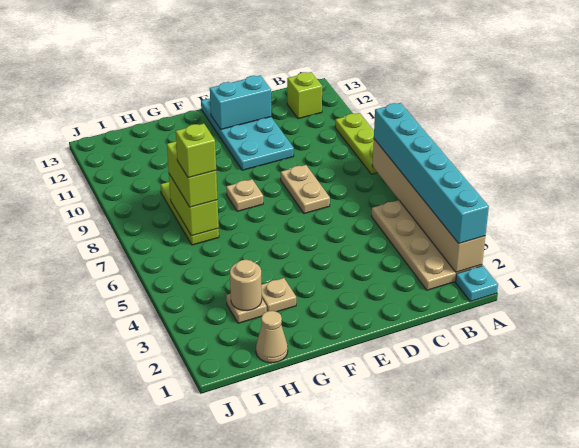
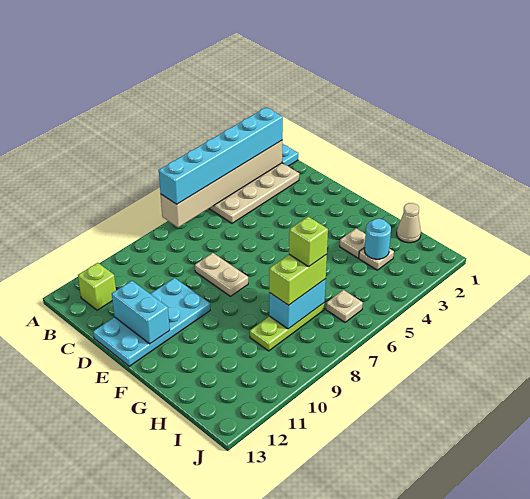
lime plate A8:A10 level 1 -> none
tan plate D7:D8 level 1 -> tan plate D8:E8 level 1
tan plate F8 level 1 -> tan plate I6 level 1
tan round brick H3 level 2 -> cyan round brick H3 level 2
lime brick H7:H8 level 2 -> cyan brick H7:H8 level 2

